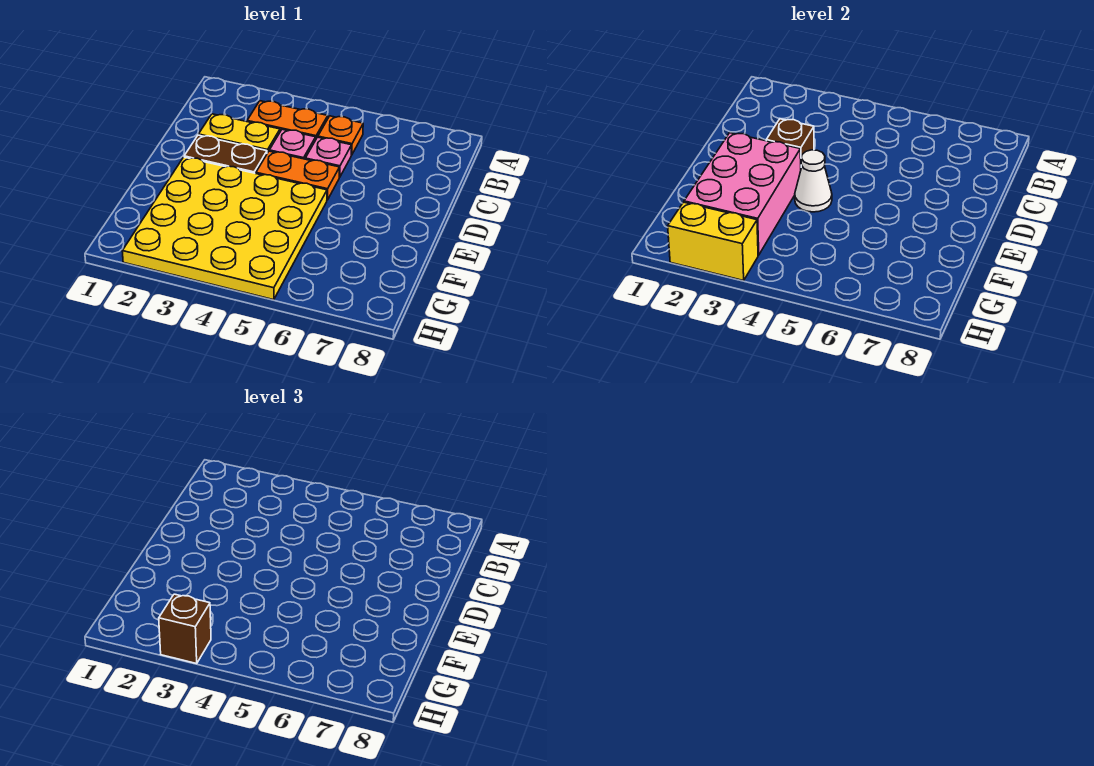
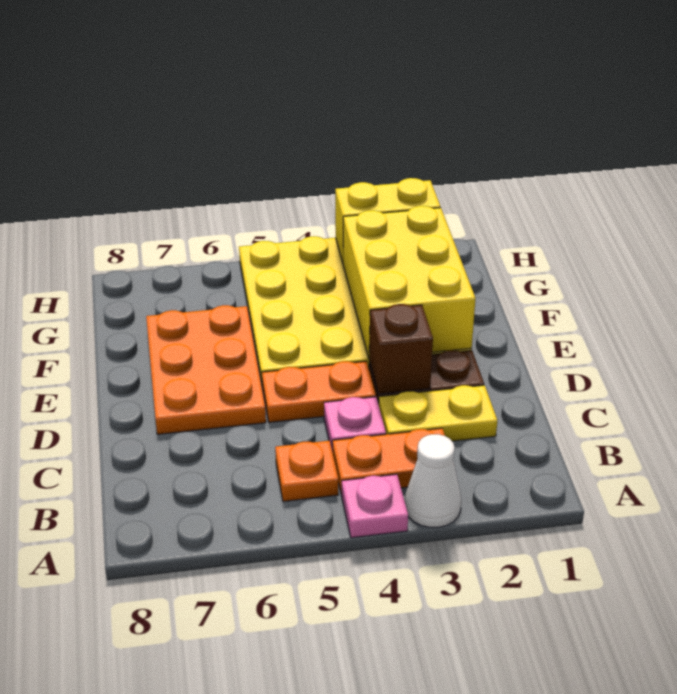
pink plate C5 level 1 -> pink plate A4 level 1
none -> orange plate D6:F7 level 1
pink brick E2:G3 level 2 -> yellow brick E2:G3 level 2
white cone E4 level 2 -> white cone A3 level 1
brown brick H3 level 3 -> none

